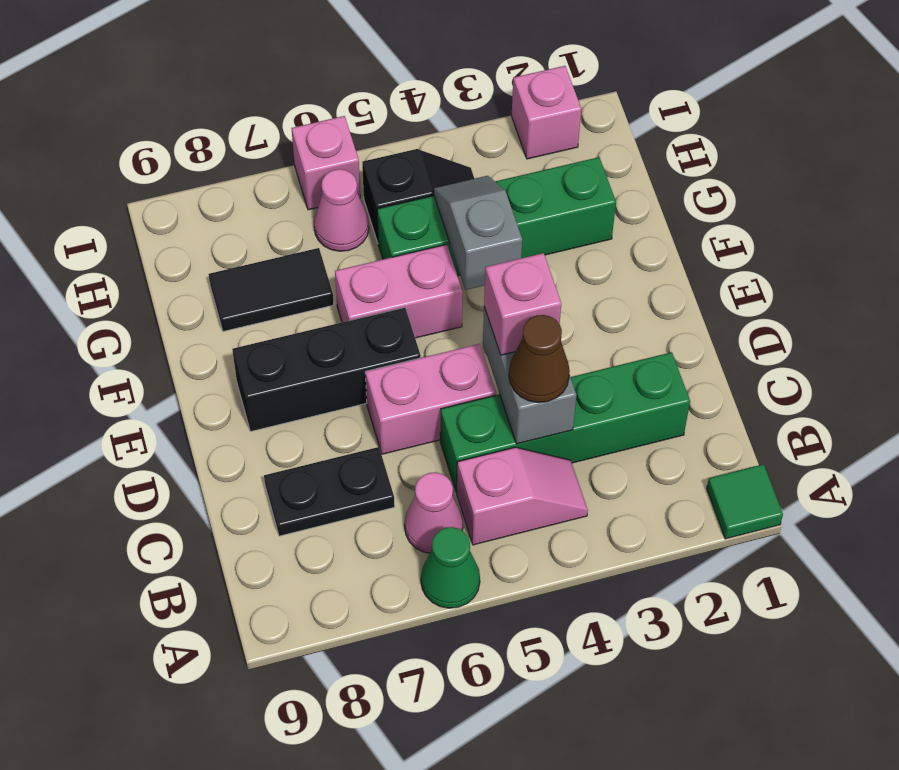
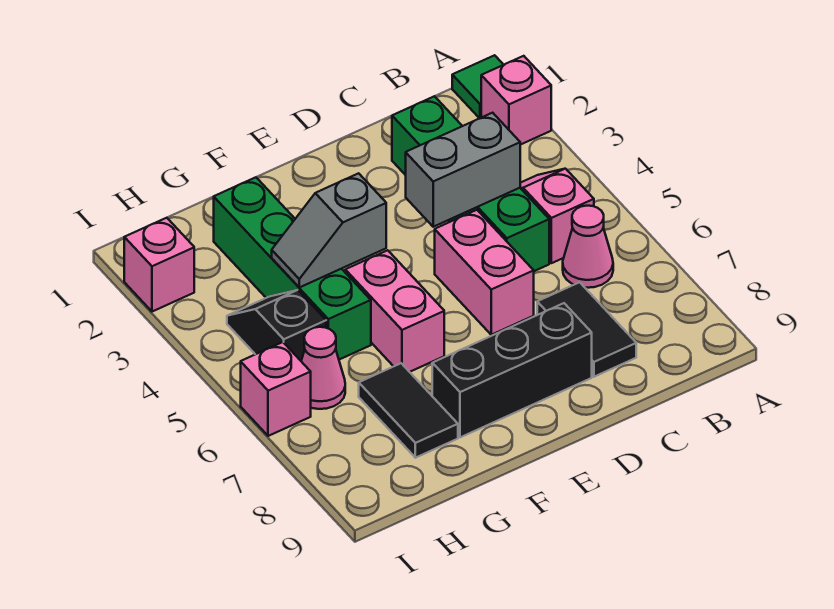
green cone A6 level 1 -> none
brown cone C4 level 3 -> none
black plate C7:C8 level 1 -> black tile C7:C8 level 1
pink brick D4 level 3 -> pink brick A2 level 1
black brick E6:E8 level 1 -> black brick D8:F8 level 1

